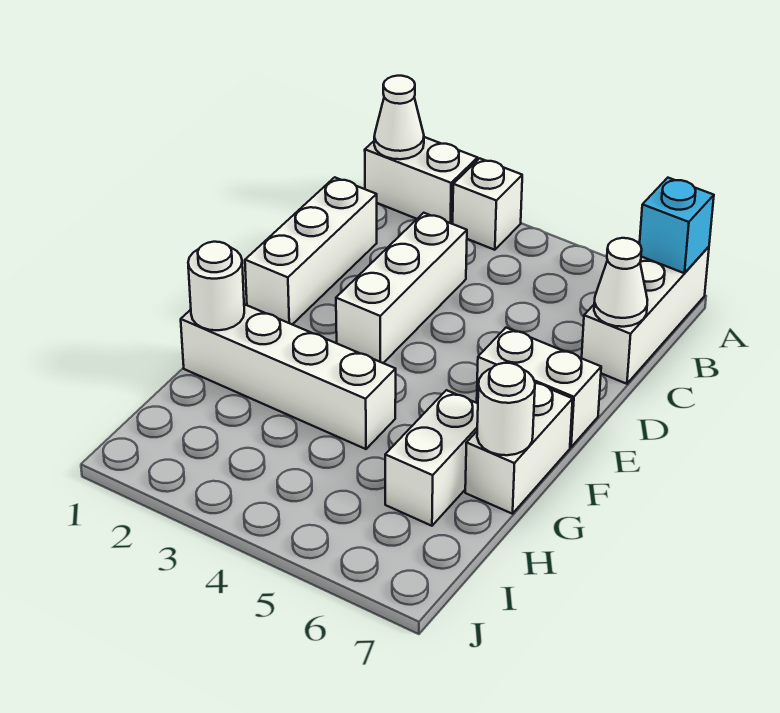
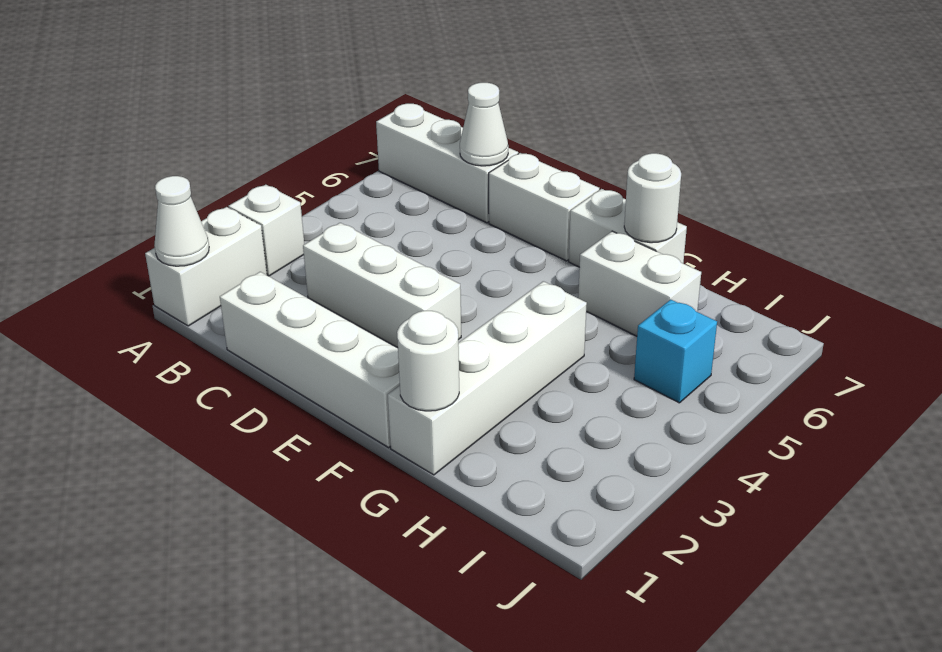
cyan brick A7 level 2 -> cyan brick I5 level 1
white brick C1:E1 level 1 -> white brick C1:F1 level 1
white brick E6:E7 level 1 -> white brick D7:E7 level 1

